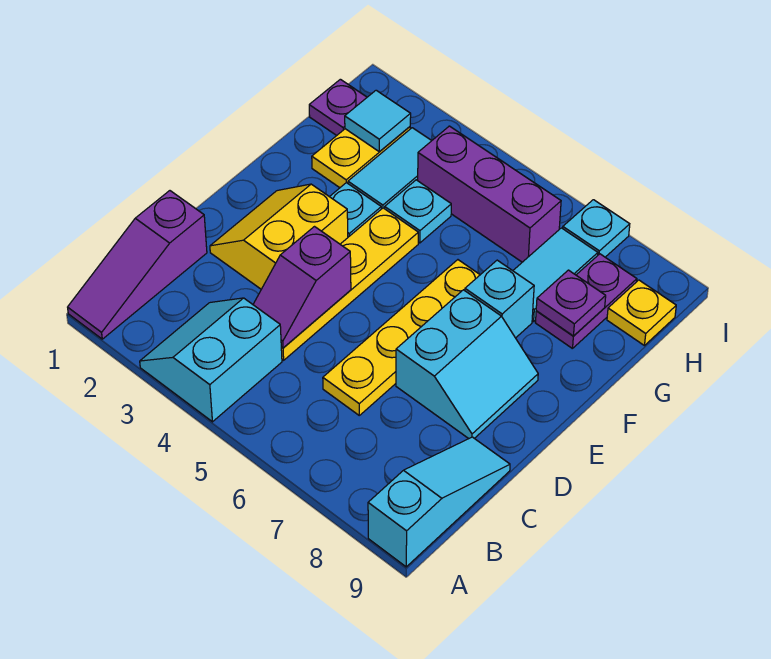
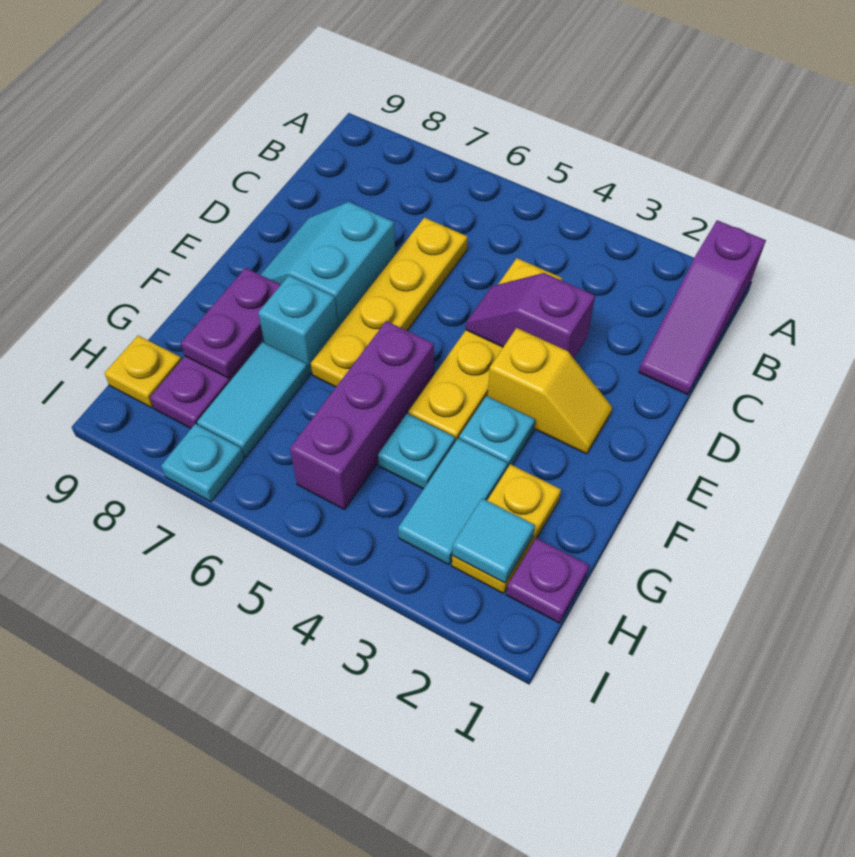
purple slope A1:C1 level 1 top C -> purple slope A1:C1 level 1 top A
cyan slope A3:B4 level 1 top 4 -> none
cyan slope A9:C9 level 1 top A -> none
purple slope C4:D4 level 2 top D -> purple slope D3:D4 level 2 top 3
yellow slope D2:E3 level 1 top 3 -> yellow slope E2:E3 level 1 top 3
purple plate G8 level 2 -> purple plate F8:G8 level 2
purple brick H4:H6 level 1 -> purple brick F5:H5 level 1

